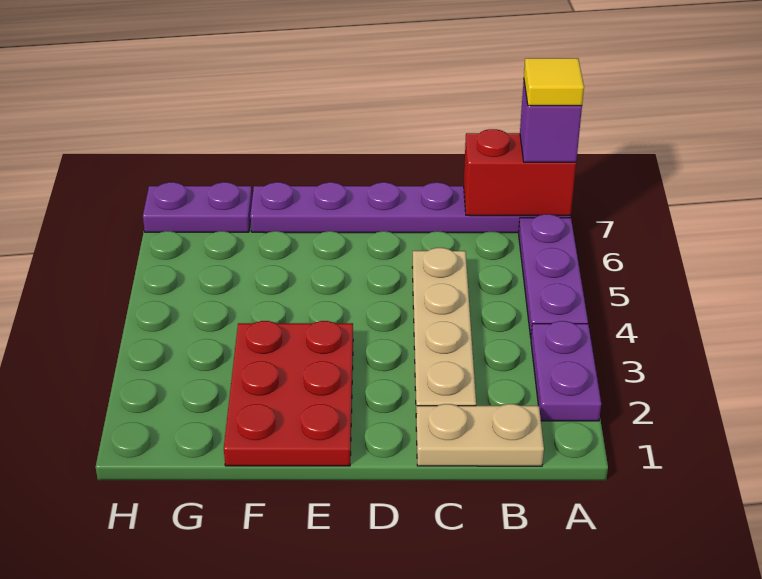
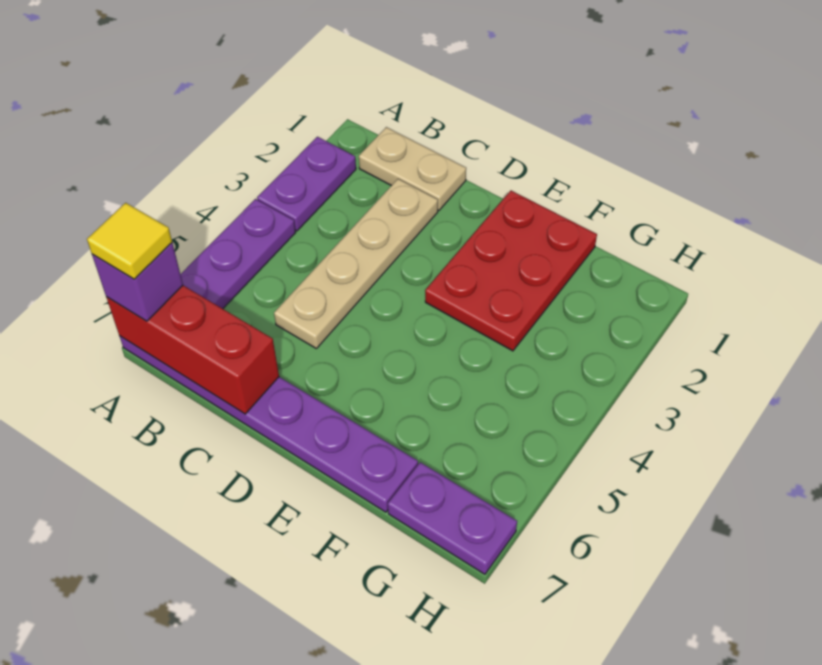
red brick A7:B7 level 2 -> red brick A7:C7 level 2

